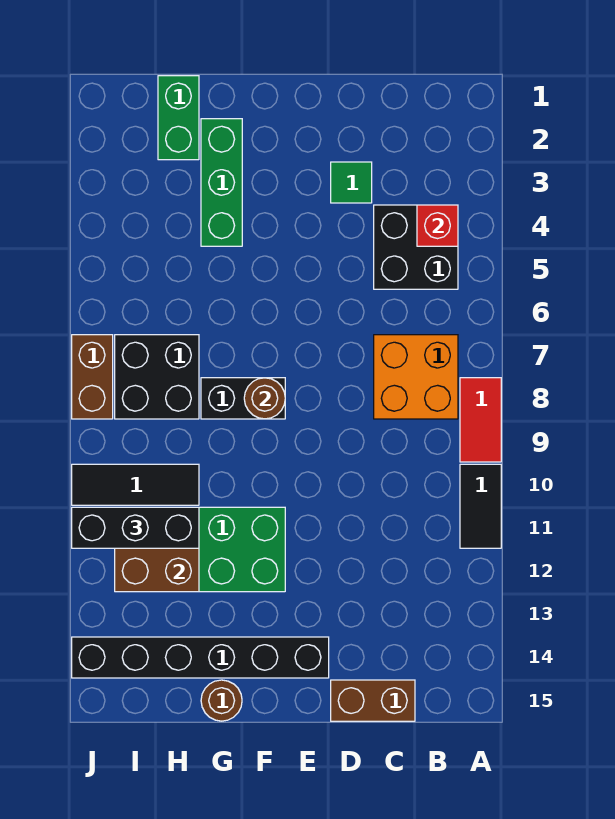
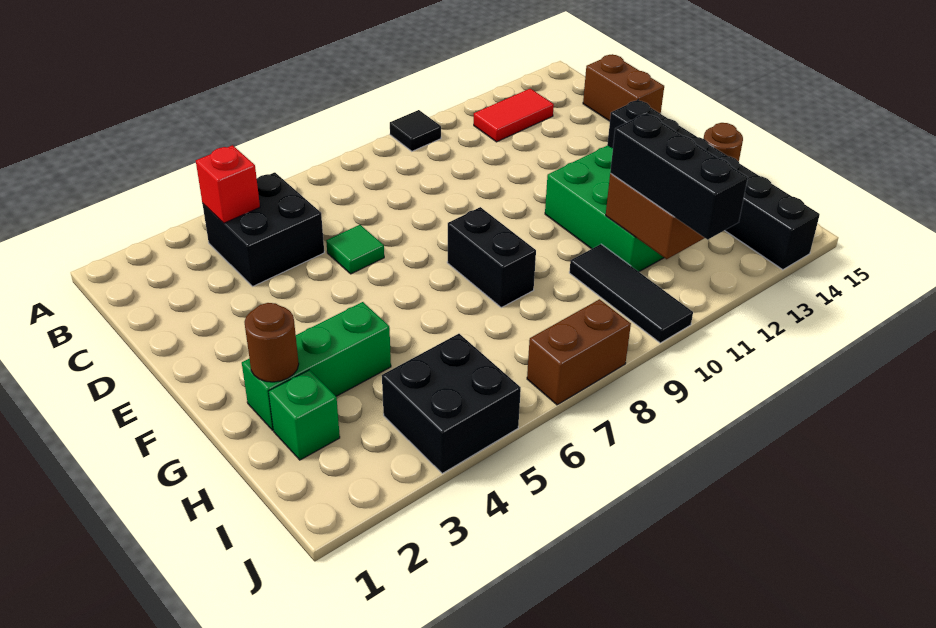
red tile A8:A9 level 1 -> red tile B12:B13 level 1
black tile A10:A11 level 1 -> black tile A10 level 1
orange brick B7:C8 level 1 -> none
green tile D3 level 1 -> green tile D6 level 1
brown round brick F8 level 2 -> brown round brick G2 level 2
green brick H1:H2 level 1 -> green brick H2 level 1
black brick H7:I8 level 1 -> black brick I4:J5 level 1

